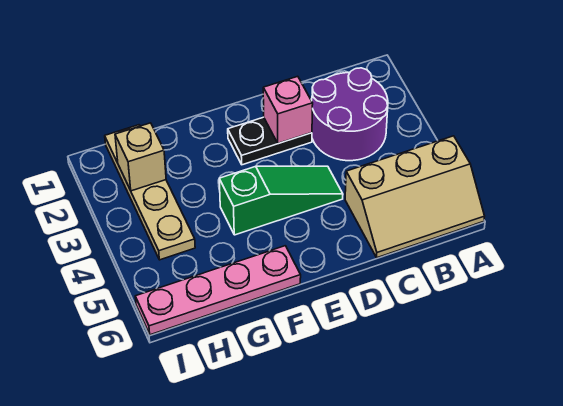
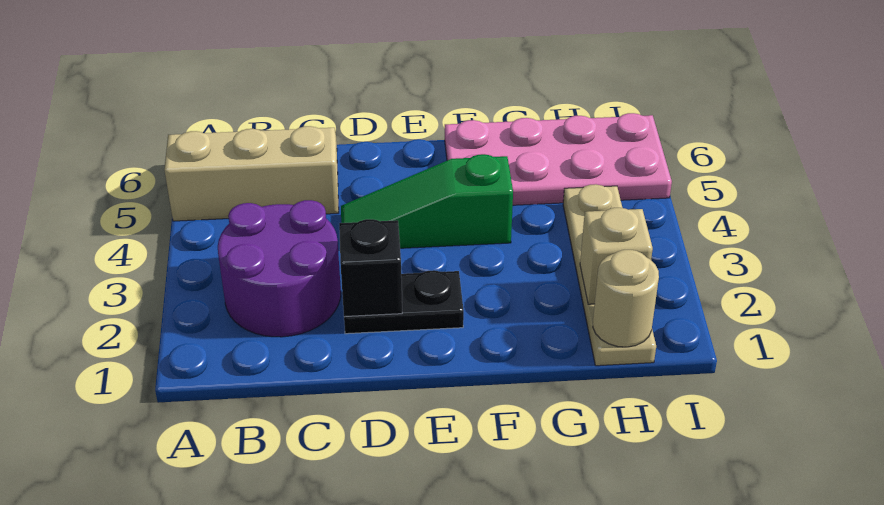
pink brick D2 level 2 -> black brick D2 level 2
pink plate F6:I6 level 1 -> pink plate F5:I6 level 1
none -> tan round brick H1 level 2

